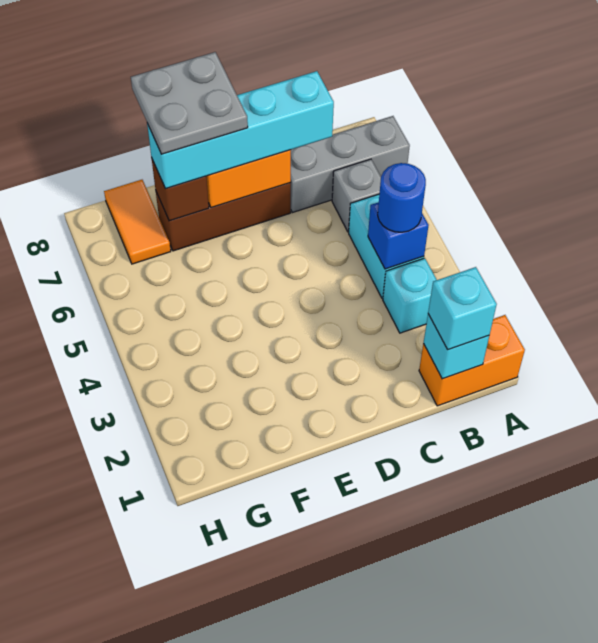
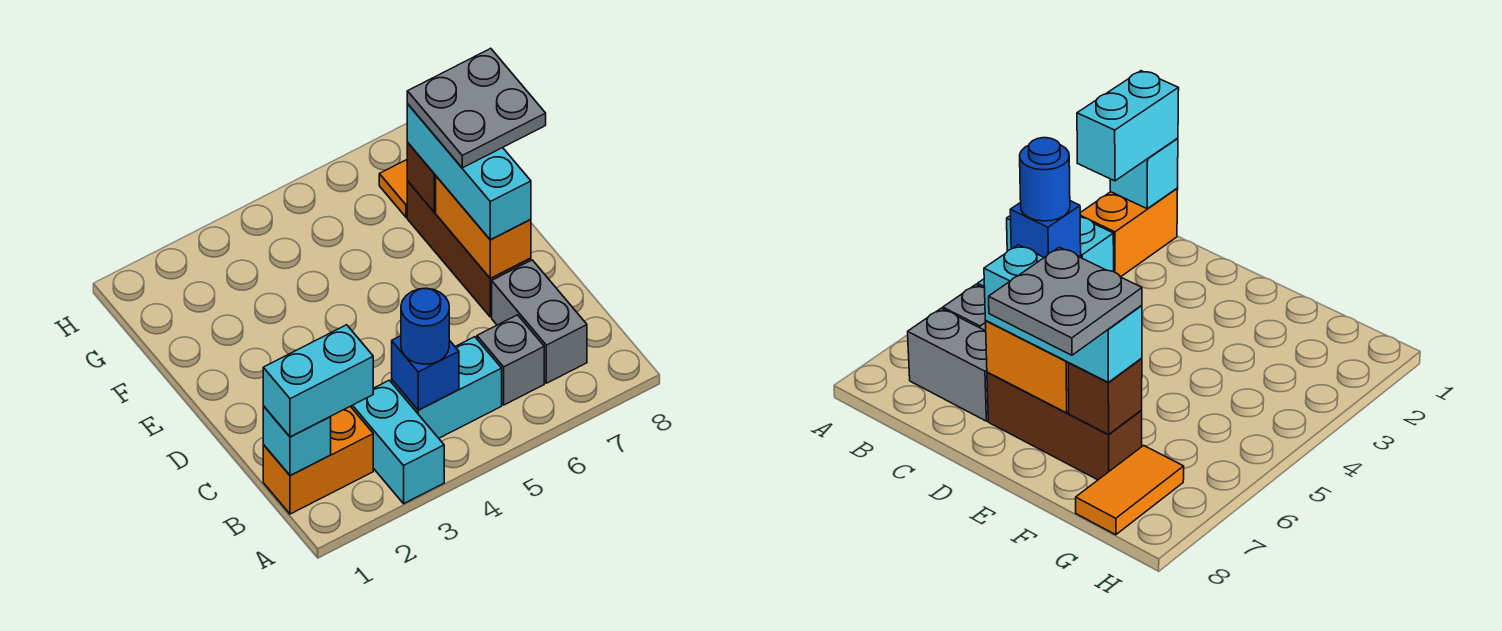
orange brick A1:B1 level 1 -> orange brick B1:B2 level 1
grey brick A7:C7 level 1 -> grey brick B7:C7 level 1
cyan brick B1 level 3 -> cyan brick B1:B2 level 3
cyan brick B3 level 1 -> cyan brick A3:B3 level 1
cyan brick C7:F7 level 3 -> cyan brick D7:F7 level 3

